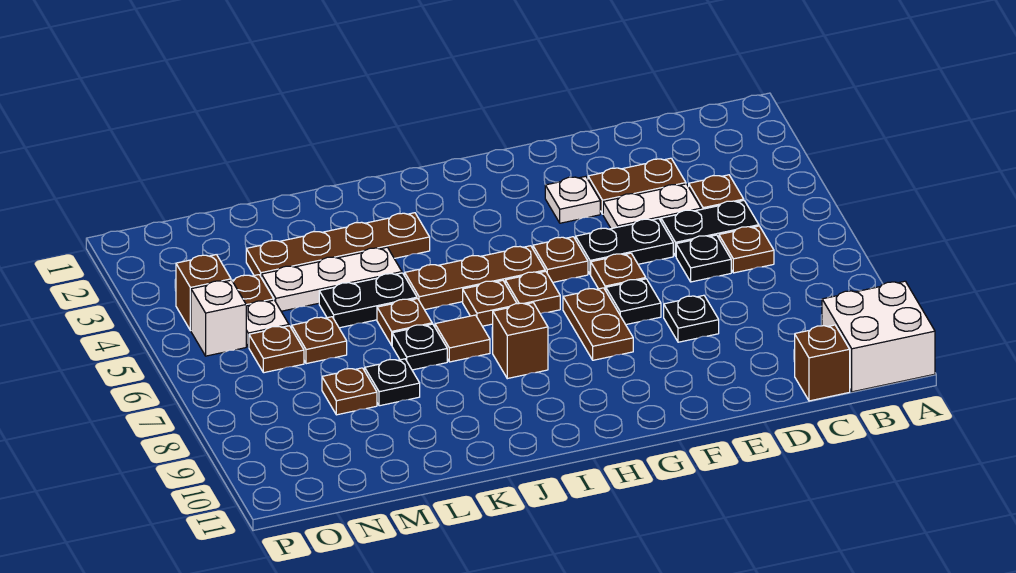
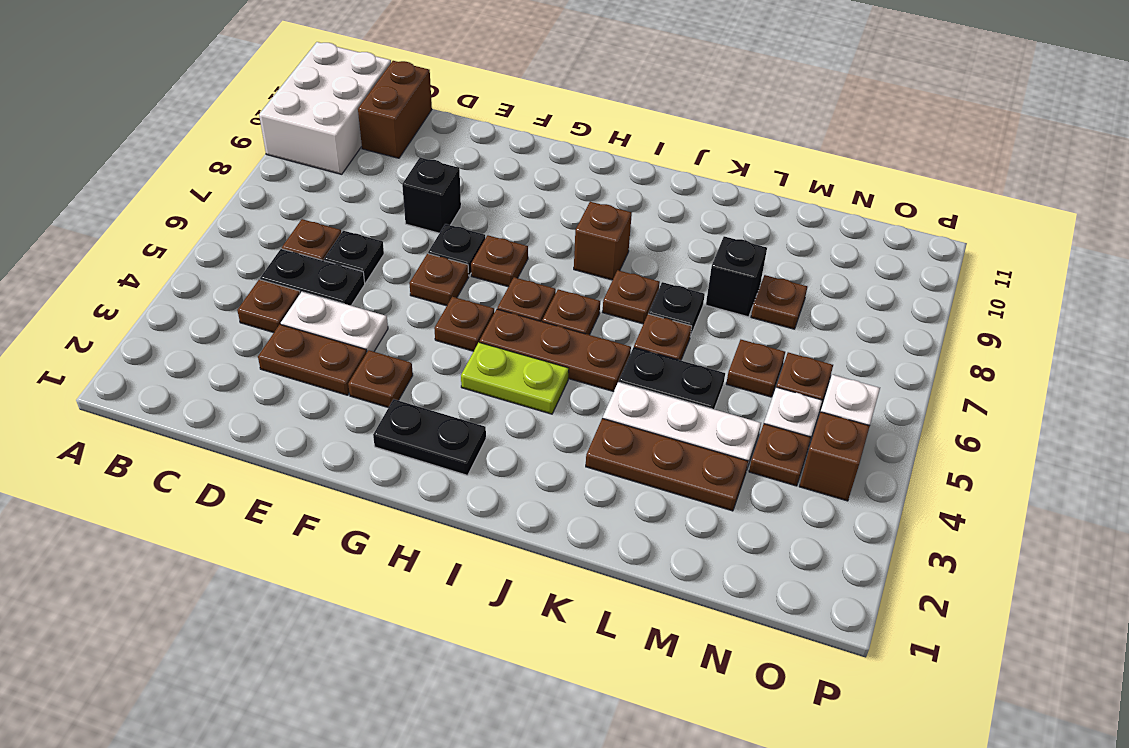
white brick A10:B11 level 1 -> white brick A9:B11 level 1
brown brick C11 level 1 -> brown brick C10:C11 level 1
black plate E5:F5 level 1 -> black plate G2:H2 level 1
black plate E8 level 1 -> black brick E8 level 1
white plate F3 level 1 -> brown plate F3 level 1
brown plate G7:G8 level 1 -> brown plate G7 level 1
none -> lime plate H4:I4 level 1
brown plate J3:M3 level 1 -> brown plate K3:M3 level 1
brown tile J7 level 1 -> brown plate J7 level 1
black plate L8 level 1 -> black brick L8 level 1

